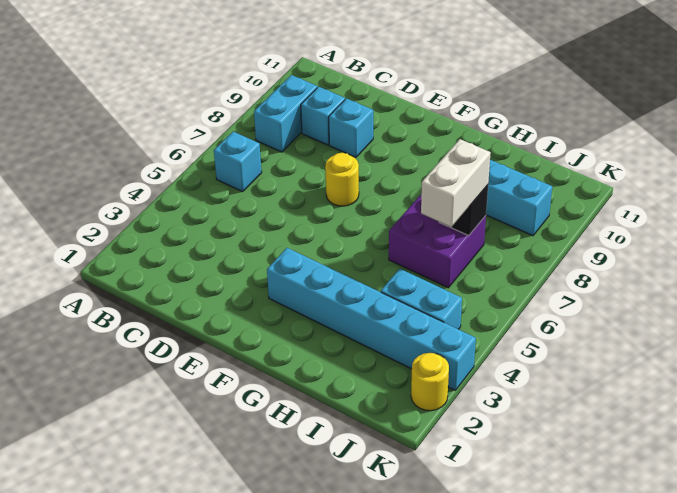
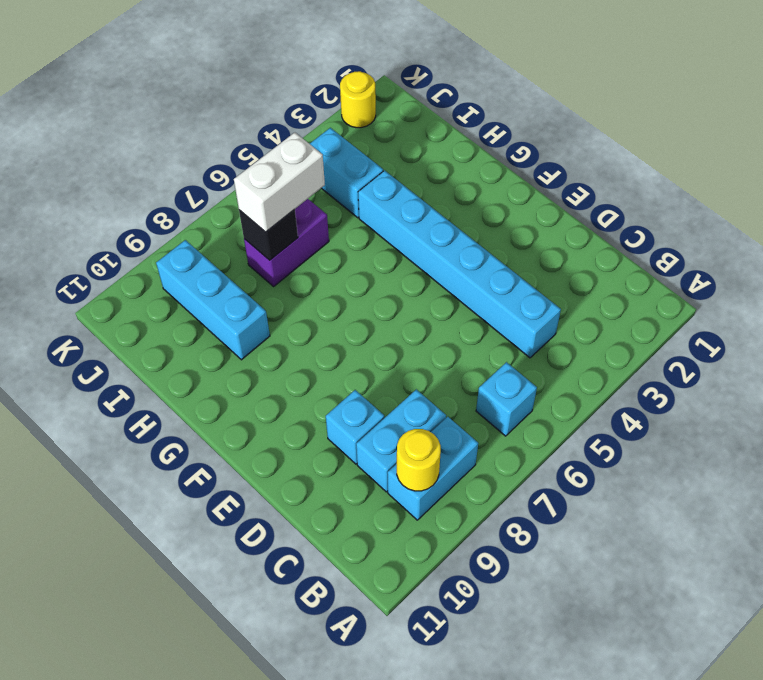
cyan brick C9 level 1 -> cyan brick C8:C9 level 1
yellow round brick E7 level 1 -> yellow round brick B9 level 2
cyan brick F3:K3 level 1 -> cyan brick C4:H4 level 1
purple brick H6:I7 level 1 -> purple brick I6:I7 level 1

